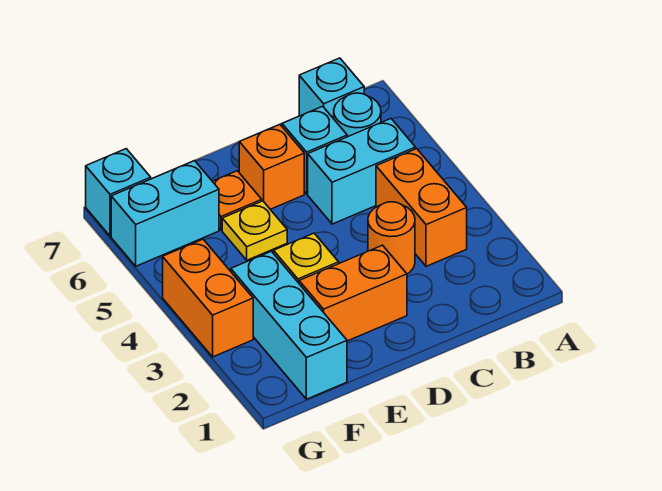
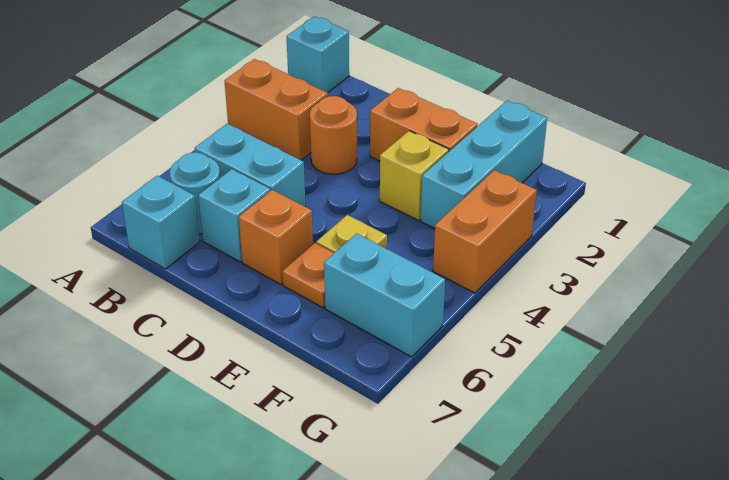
orange brick B3:B4 level 1 -> orange brick A3:B3 level 1
cyan brick G7 level 1 -> cyan brick A1 level 1

